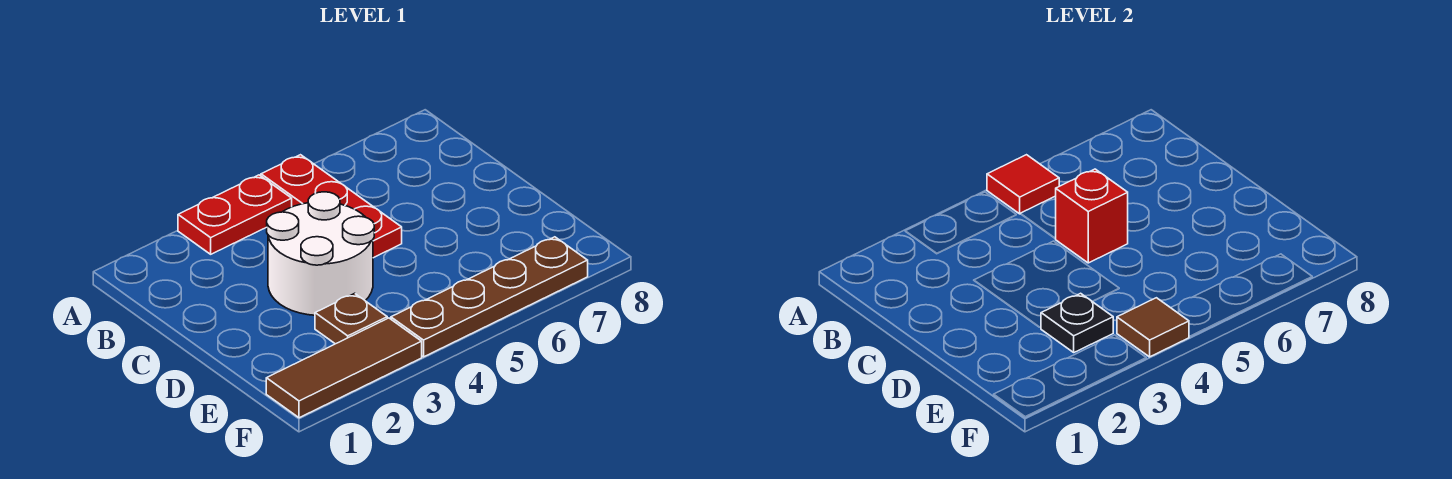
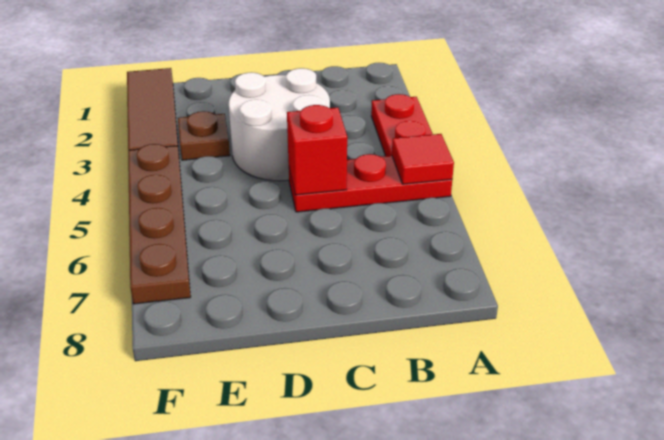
black plate E3 level 2 -> none
brown tile F4 level 2 -> none

